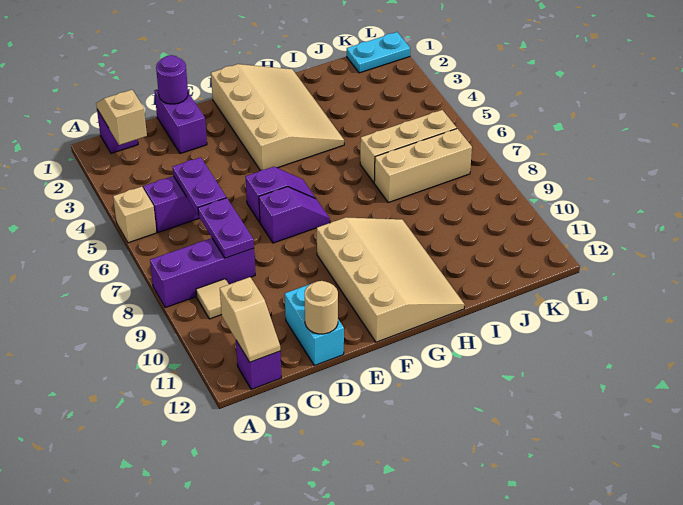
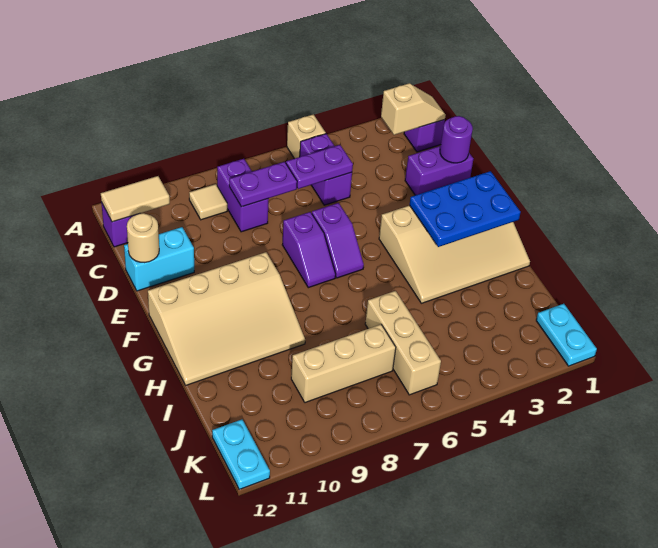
purple brick A8:C8 level 1 -> purple brick B8:C8 level 1
tan slope B11:B12 level 2 top 11 -> tan tile B11:B12 level 2
none -> blue plate F1:G3 level 2
tan brick I7:K7 level 1 -> tan brick J7:J9 level 1
none -> cyan plate K12:L12 level 1

